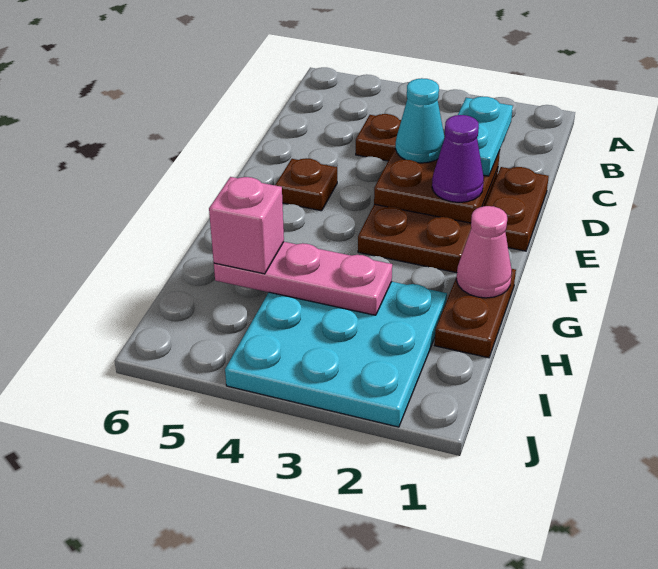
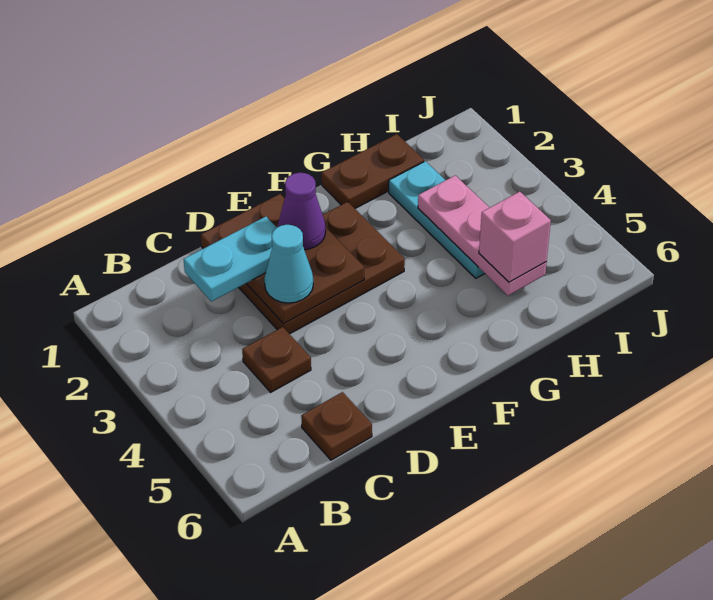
brown plate E5 level 1 -> brown plate C6 level 1
pink cone G1 level 2 -> none
cyan plate H2:J4 level 1 -> cyan plate H2:H4 level 1

